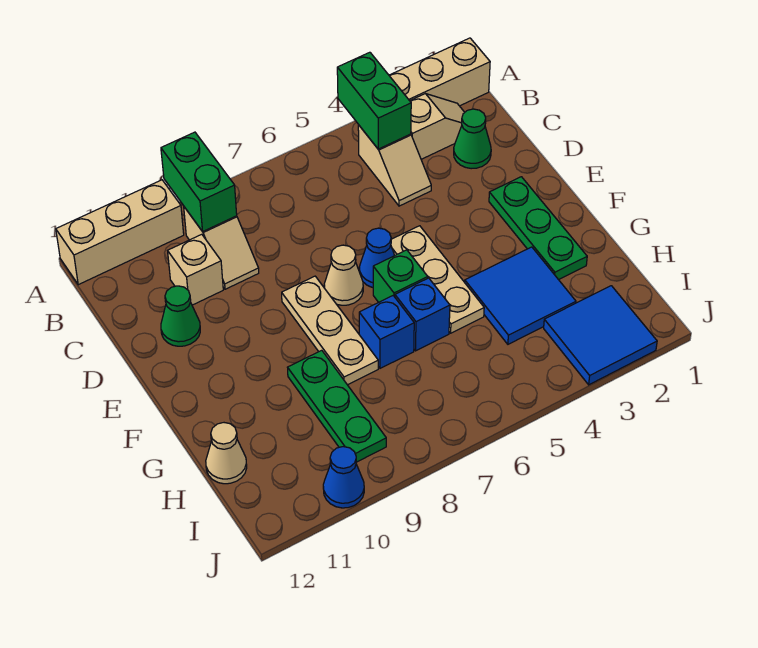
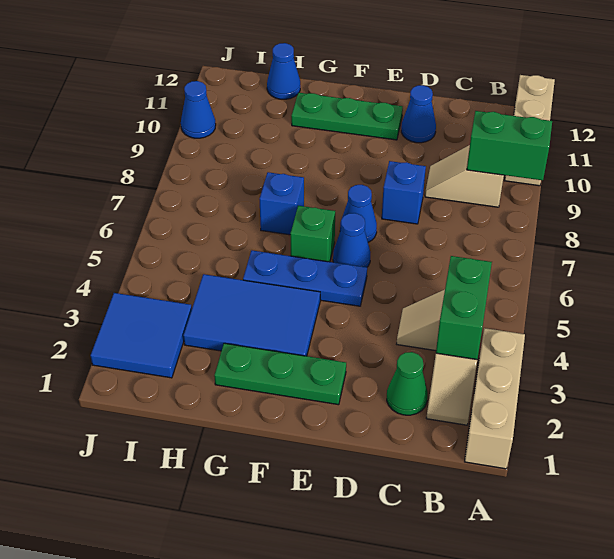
green brick A4:B4 level 2 -> green brick B3:B4 level 2
tan brick C10 level 1 -> none
green cone D11 level 1 -> blue cone D11 level 1
tan plate E5:G5 level 1 -> blue plate E5:G5 level 1
tan cone E7 level 1 -> blue cone E7 level 1
tan plate E8:G8 level 1 -> none
blue tile G3:H4 level 1 -> blue tile F3:H4 level 1
blue brick G6 level 1 -> blue brick D8 level 1
green plate G9:I9 level 1 -> green plate E11:G11 level 1
tan cone H12 level 1 -> blue cone H12 level 1

